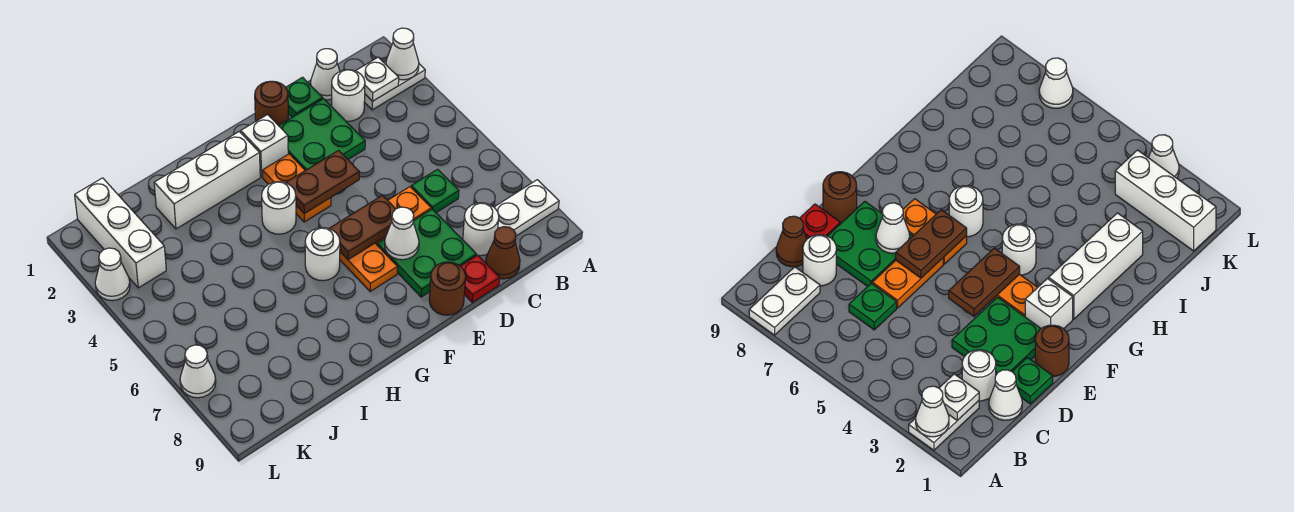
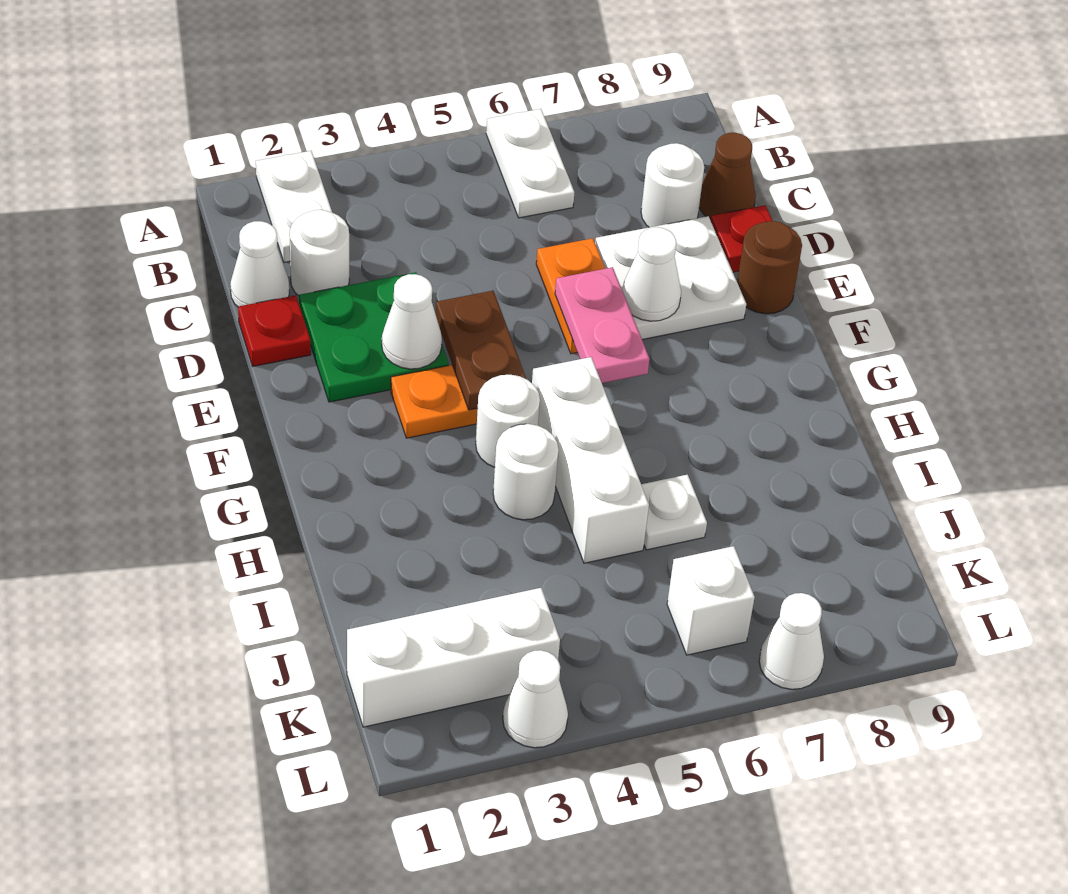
white cone A2 level 2 -> white cone E3 level 2
white plate A8:B8 level 1 -> white plate A6:B6 level 1
white plate B2 level 2 -> white plate I6 level 1
green plate C6 level 1 -> none
green plate D1 level 1 -> red plate D1 level 1
green plate D7:E8 level 1 -> white plate D7:E8 level 1
brown round brick E1 level 1 -> none
brown plate E6:F6 level 2 -> pink plate E6:F6 level 2
white brick F2 level 1 -> white brick K6 level 1
orange plate F6:F7 level 1 -> none
white brick G2:I2 level 1 -> white brick G5:I5 level 1
white round brick G6 level 1 -> white round brick H4 level 1

